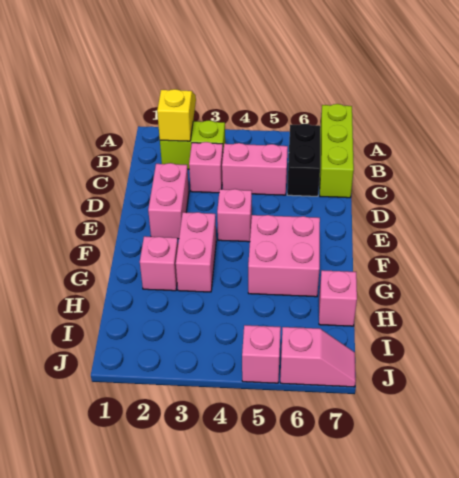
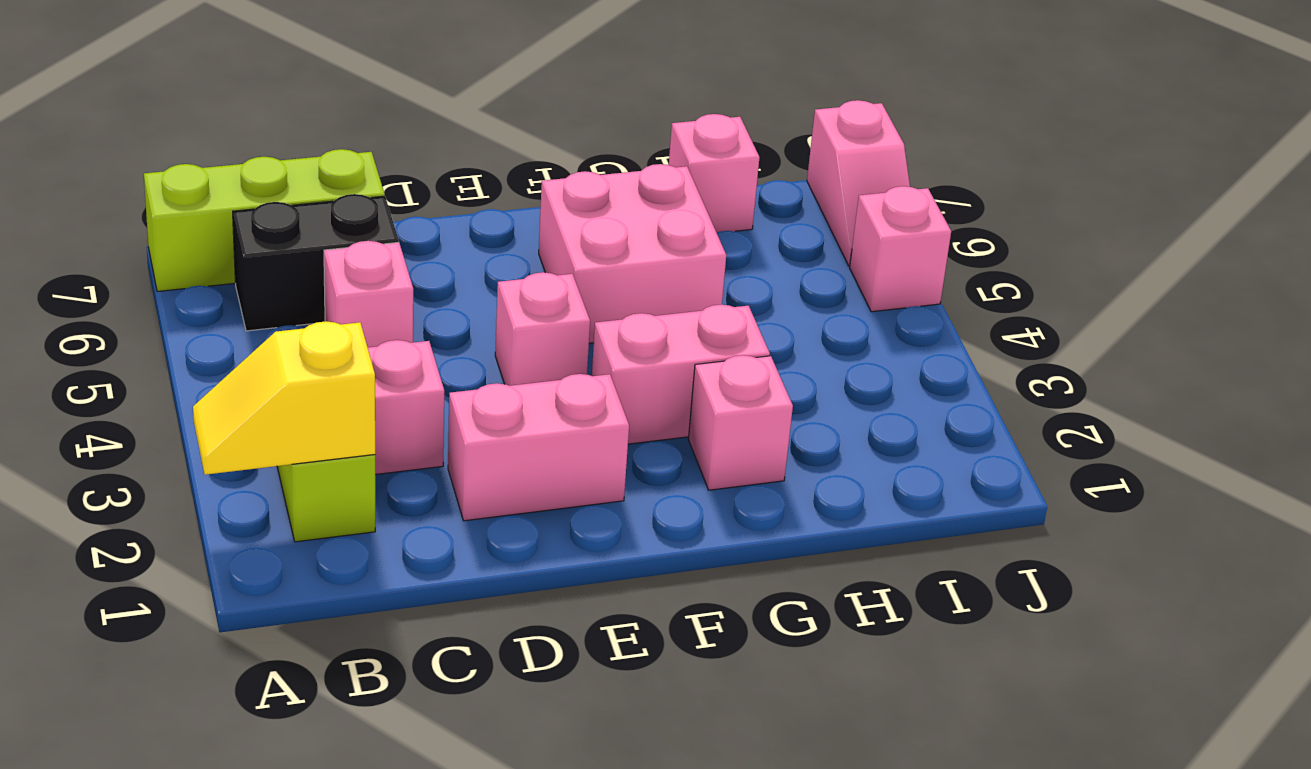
pink brick C4:C5 level 1 -> pink brick C5 level 1
pink slope J6:J7 level 1 top 6 -> pink slope J6:J7 level 1 top 7

